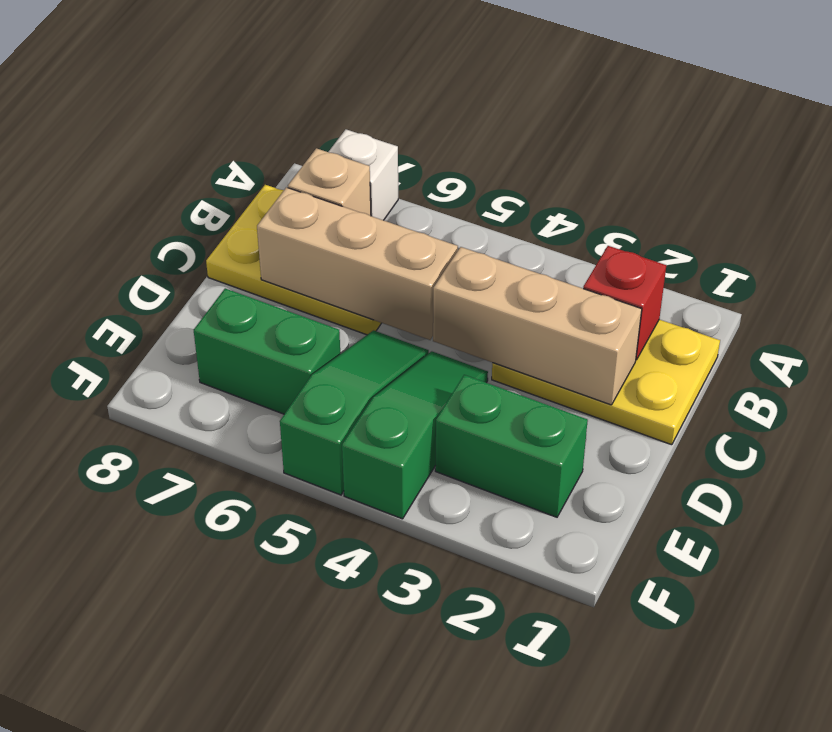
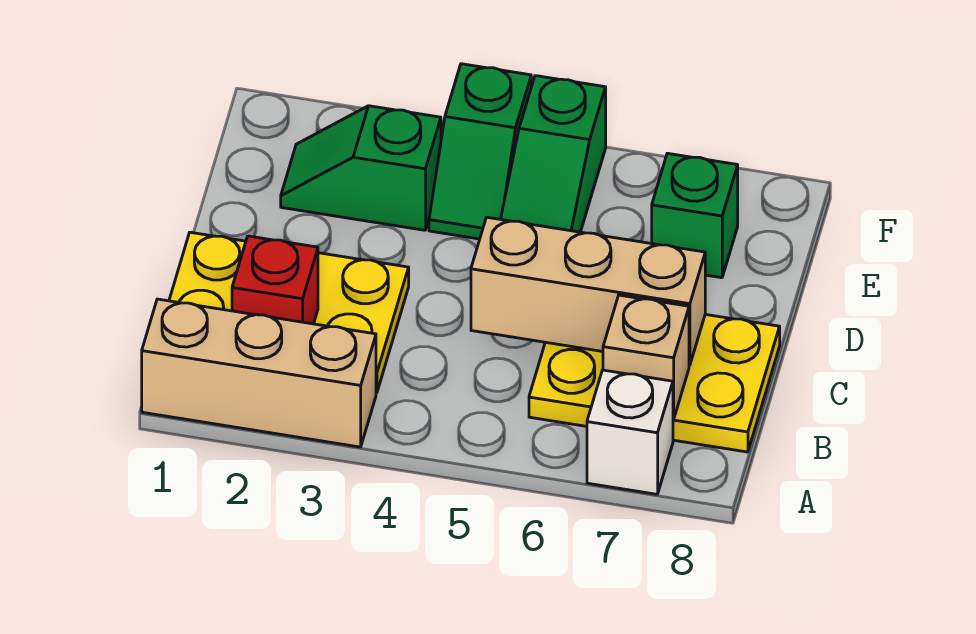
tan brick C2:C4 level 2 -> tan brick A1:A3 level 1
green slope D4:F4 level 1 top F -> green slope E4:F4 level 1 top F
green brick E2:E3 level 1 -> green slope E2:E3 level 1 top 3
green brick E6:E7 level 1 -> green brick E7 level 1

